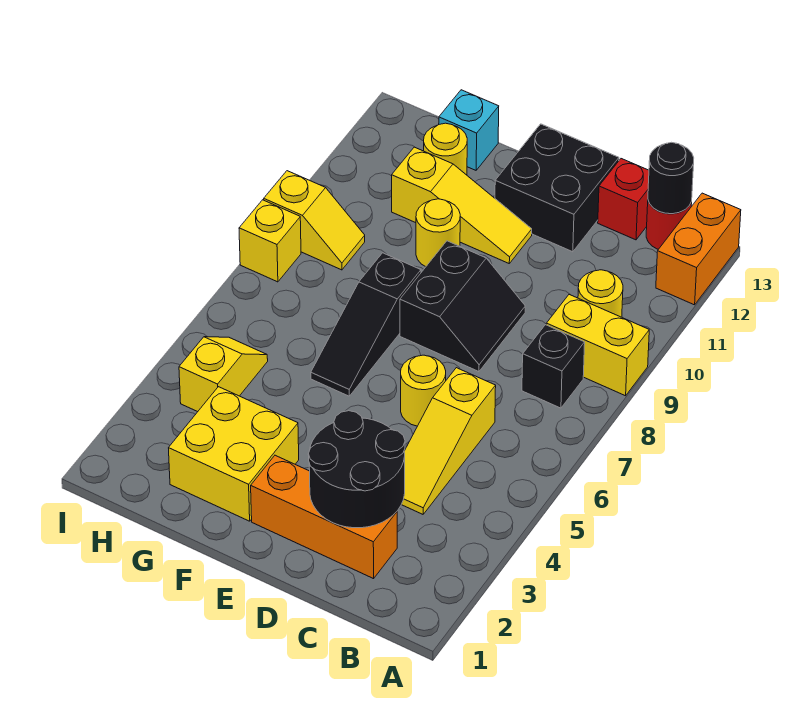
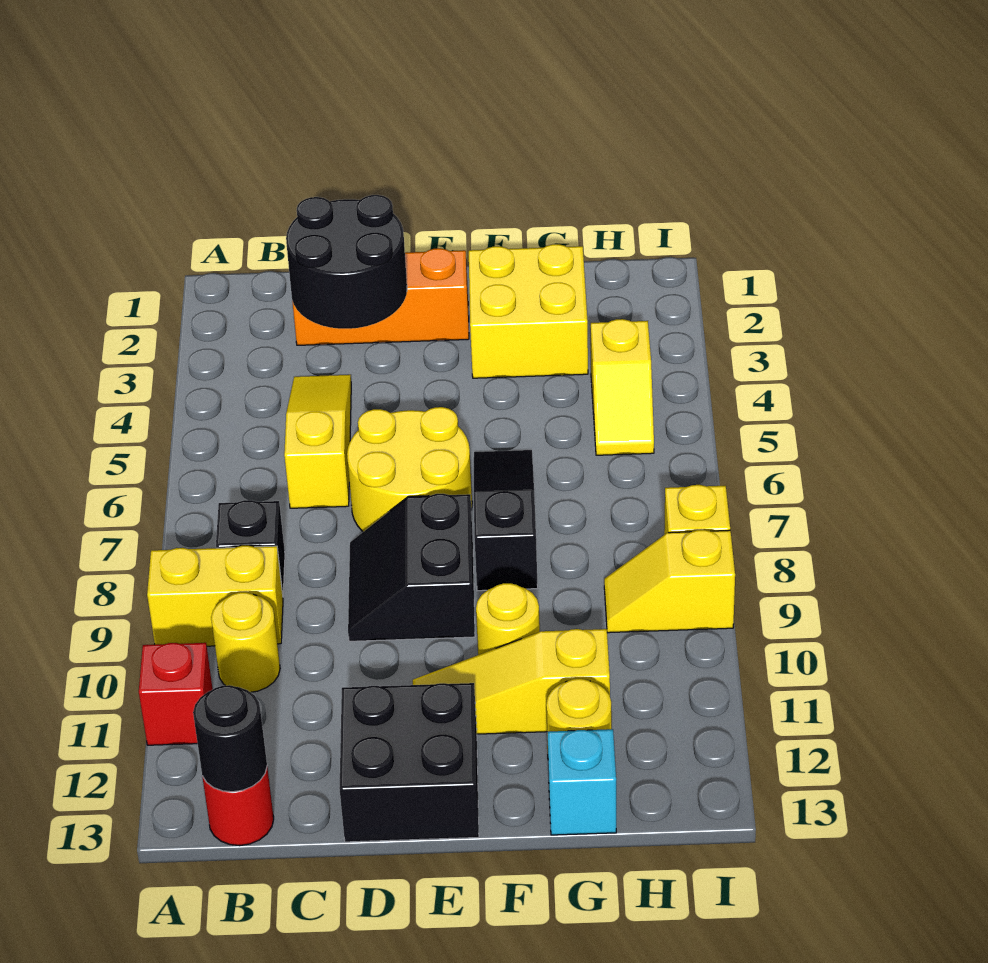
orange brick A12:A13 level 1 -> none
red brick C13 level 1 -> red brick A11 level 1
yellow round brick D6 level 1 -> yellow round brick D6:E7 level 1

